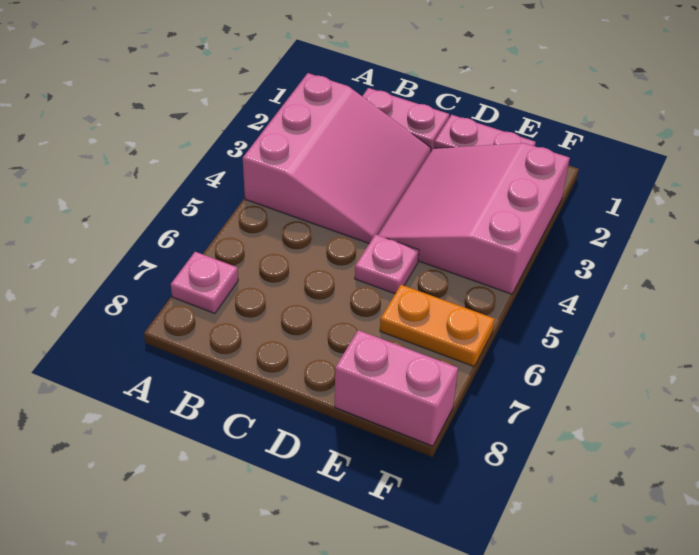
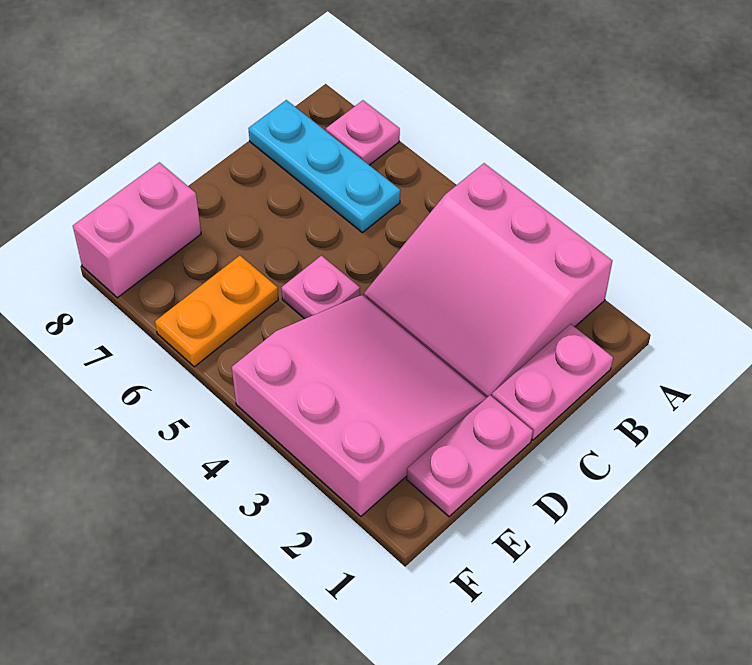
none -> cyan plate B6:B8 level 1

